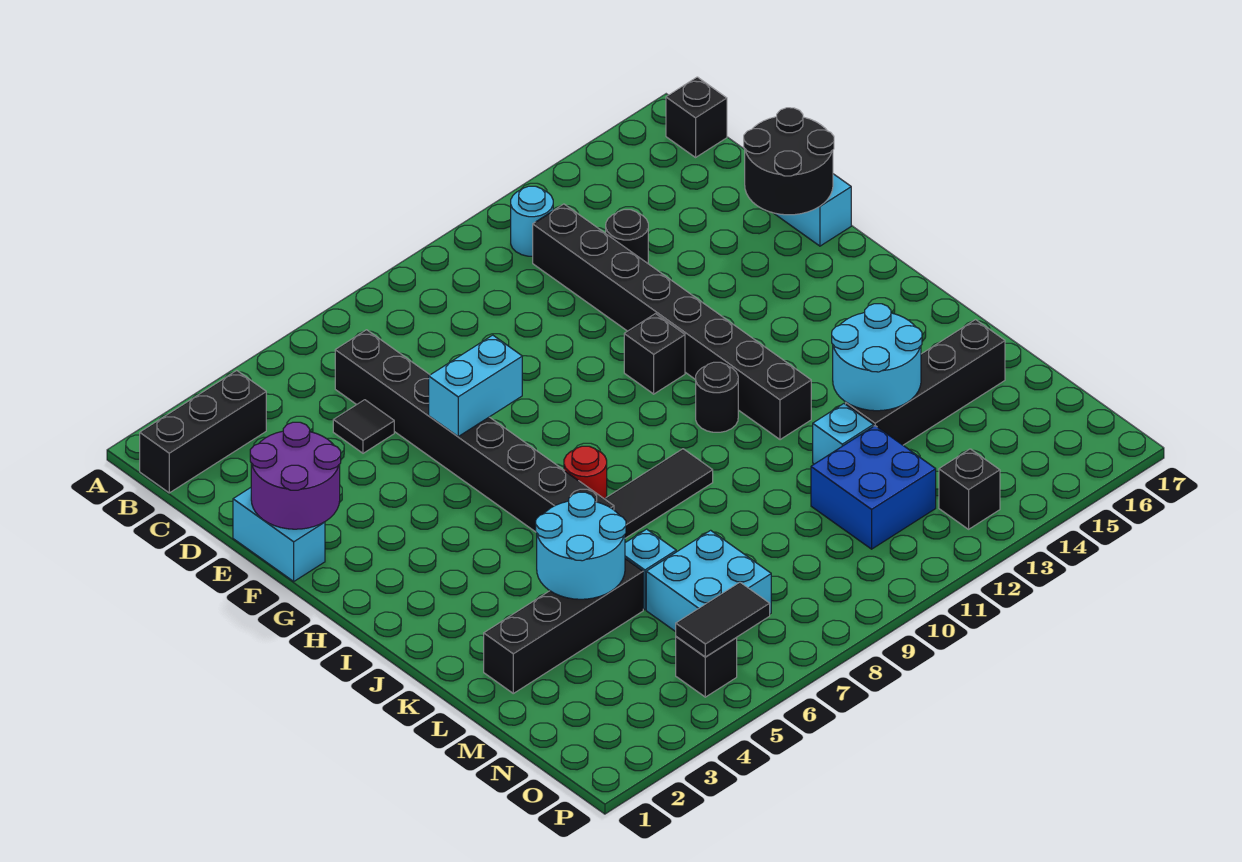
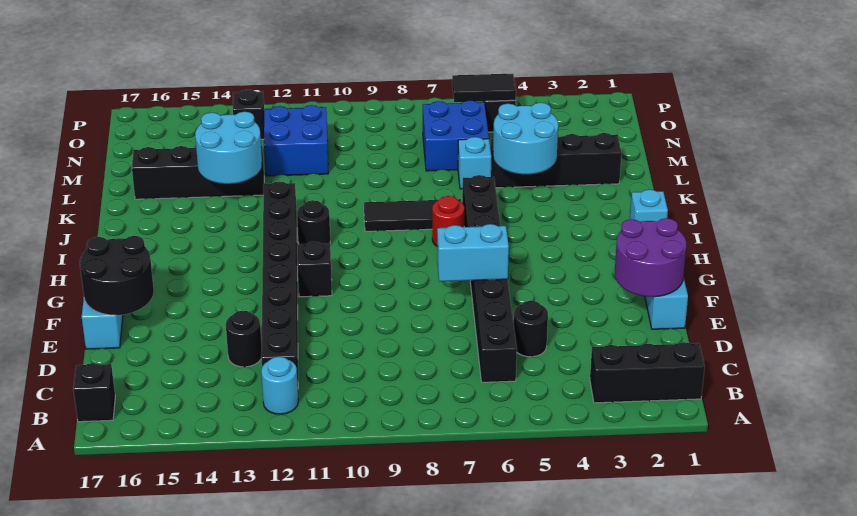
black tile D5 level 1 -> black round brick D5 level 1
cyan brick L12 level 1 -> cyan brick I1 level 1
cyan brick M6:N7 level 1 -> blue brick M6:N7 level 1

